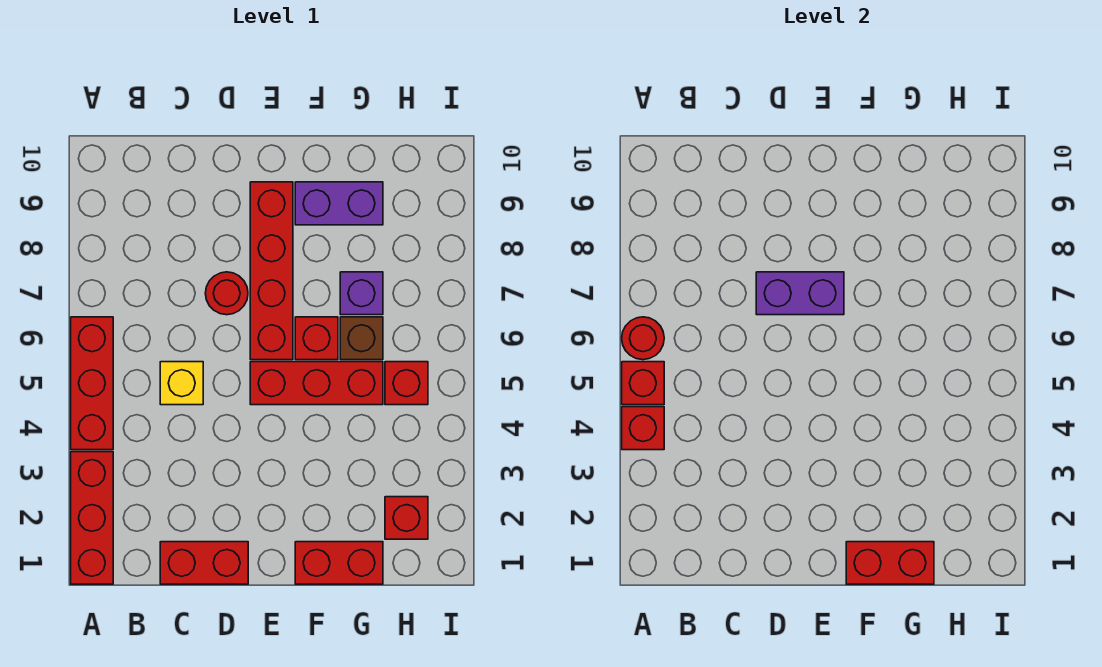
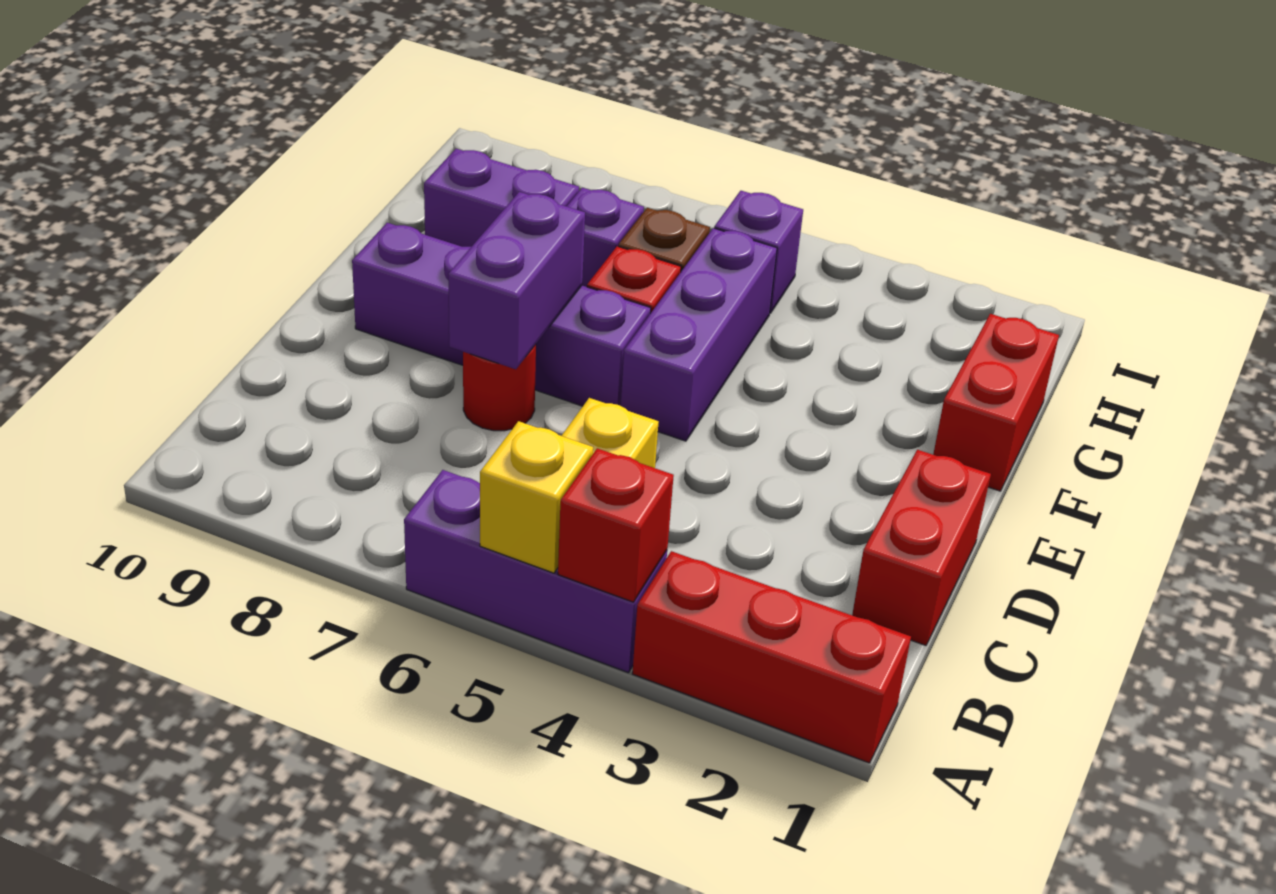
red brick A4:A6 level 1 -> purple brick A4:A6 level 1
red brick A5 level 2 -> yellow brick A5 level 2
red round brick A6 level 2 -> none
red brick E5:G5 level 1 -> purple brick E5:G5 level 1
red brick E6:E9 level 1 -> purple brick E6:E9 level 1
red brick F1:G1 level 2 -> none
purple brick F9:G9 level 1 -> purple brick G8:G9 level 1
red brick H2 level 1 -> none
red brick H5 level 1 -> purple brick H5 level 1

